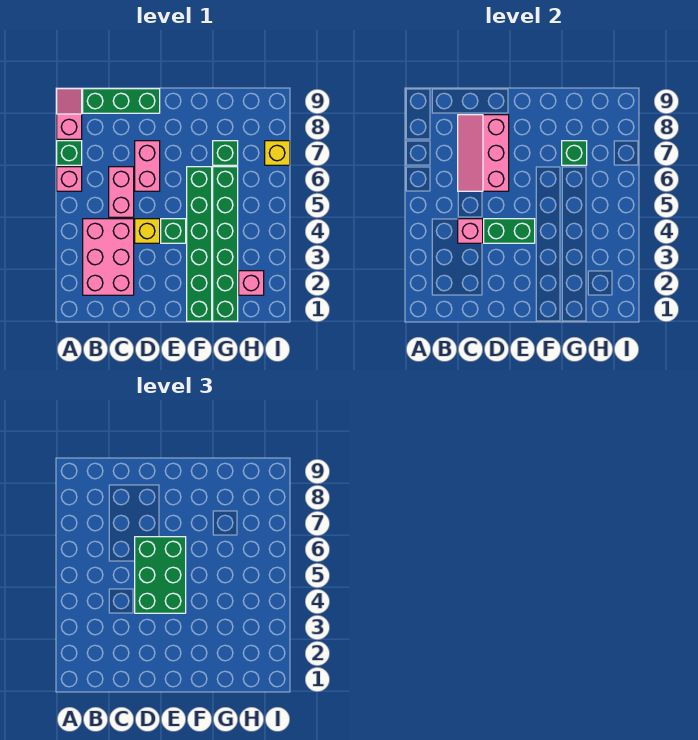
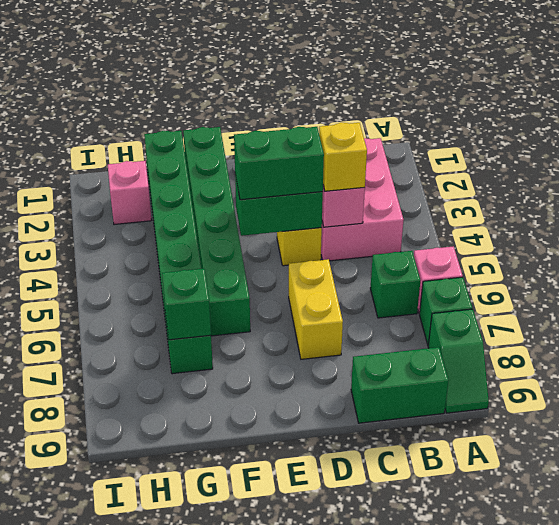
pink slope A8:A9 level 1 top 8 -> green slope A8:A9 level 1 top 8
green brick B9:D9 level 1 -> green brick B9:C9 level 1
pink brick C5:C6 level 1 -> none
pink slope C6:D8 level 2 top D -> none
green brick D4:E6 level 3 -> green brick D4:E4 level 3
pink brick D6:D7 level 1 -> yellow brick D6:D7 level 1
green brick E4 level 1 -> green brick B6 level 1
yellow brick I7 level 1 -> yellow brick C4 level 3

